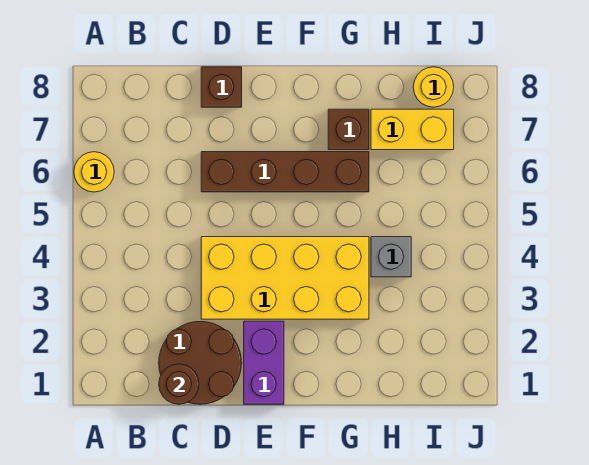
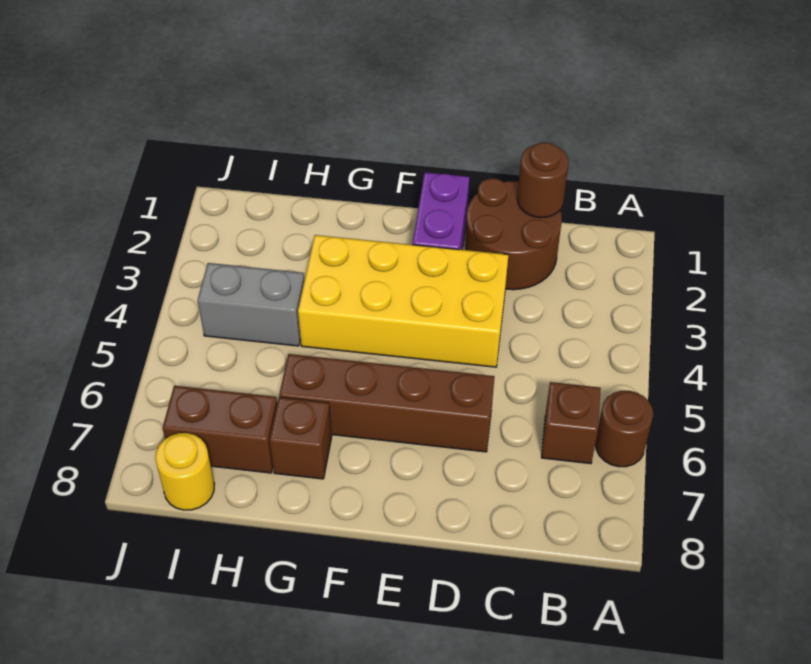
yellow round brick A6 level 1 -> brown round brick A6 level 1
brown brick D8 level 1 -> brown brick B6 level 1
grey brick H4 level 1 -> grey brick H4:I4 level 1
yellow brick H7:I7 level 1 -> brown brick H7:I7 level 1

